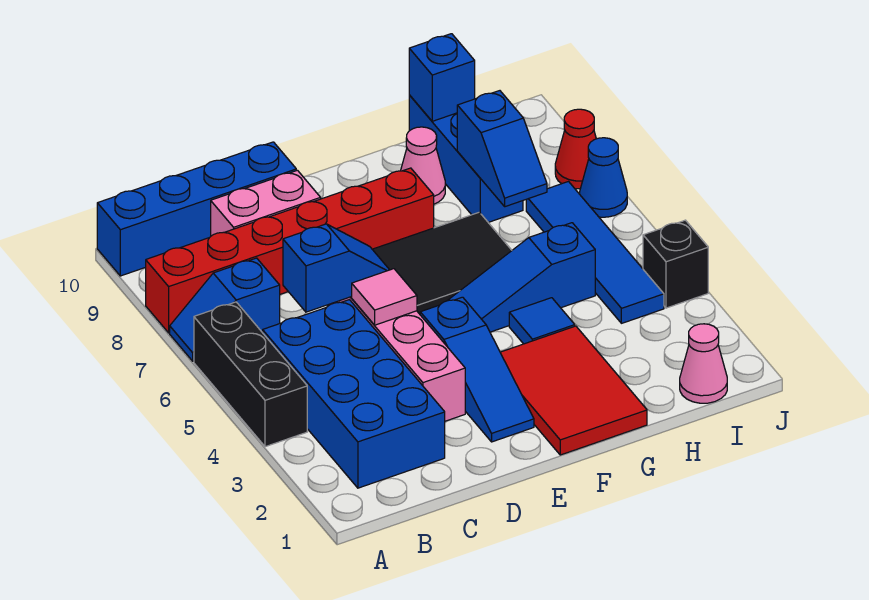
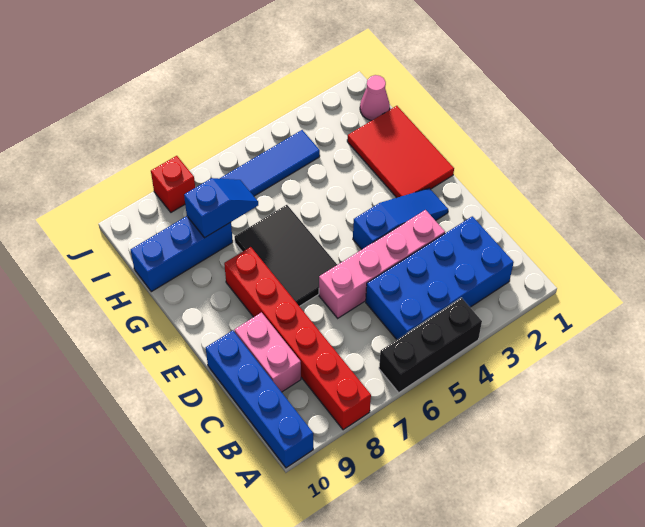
blue slope A7:B7 level 1 top B -> none
blue slope C6:D6 level 2 top C -> none
pink tile D5 level 2 -> none
red tile F1:G3 level 1 -> red tile F1:H2 level 1
blue slope F5:H5 level 1 top H -> none
blue tile G4 level 1 -> none
pink cone G9 level 1 -> none
blue brick H10 level 2 -> none
black brick J4 level 1 -> none
blue cone J7 level 1 -> none
red cone J8 level 1 -> red brick J8 level 1

